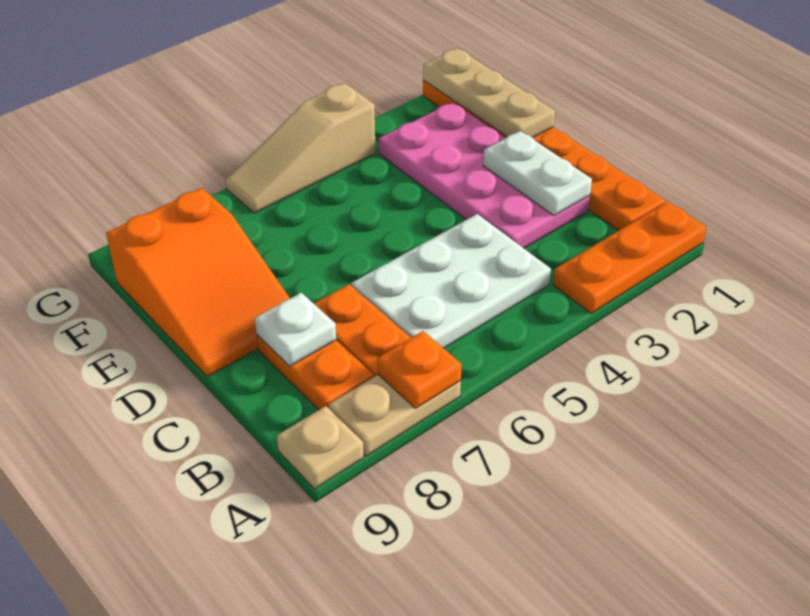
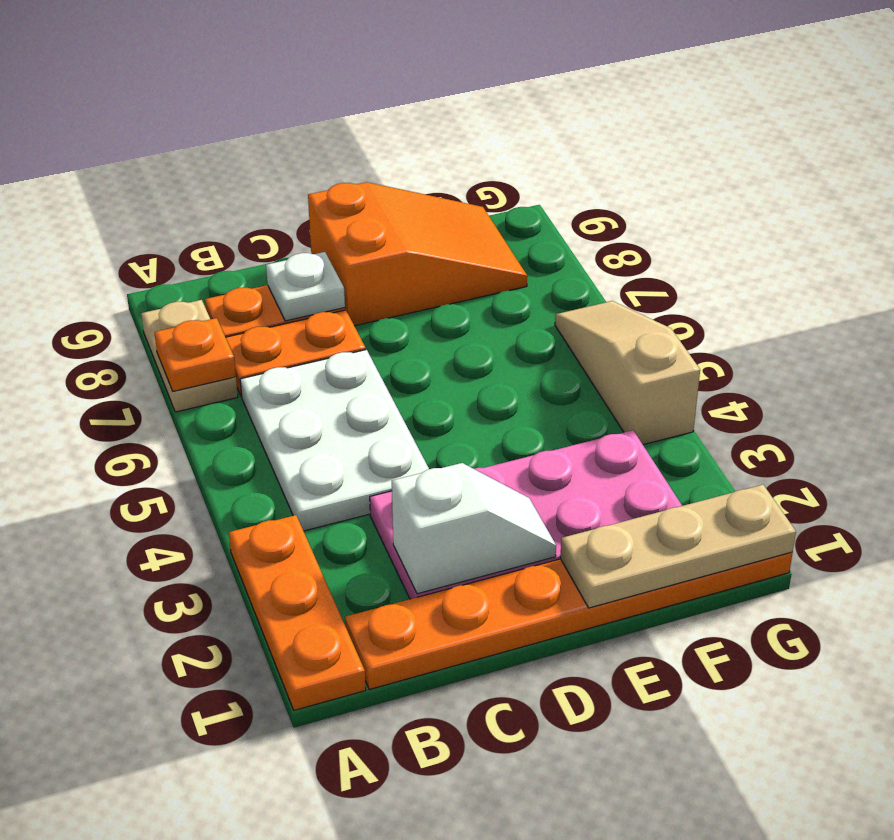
tan plate A9 level 1 -> none
white plate C2:D2 level 2 -> white slope C2:D2 level 2 top C
orange slope D8:F9 level 1 top F -> orange slope D8:F9 level 1 top D

